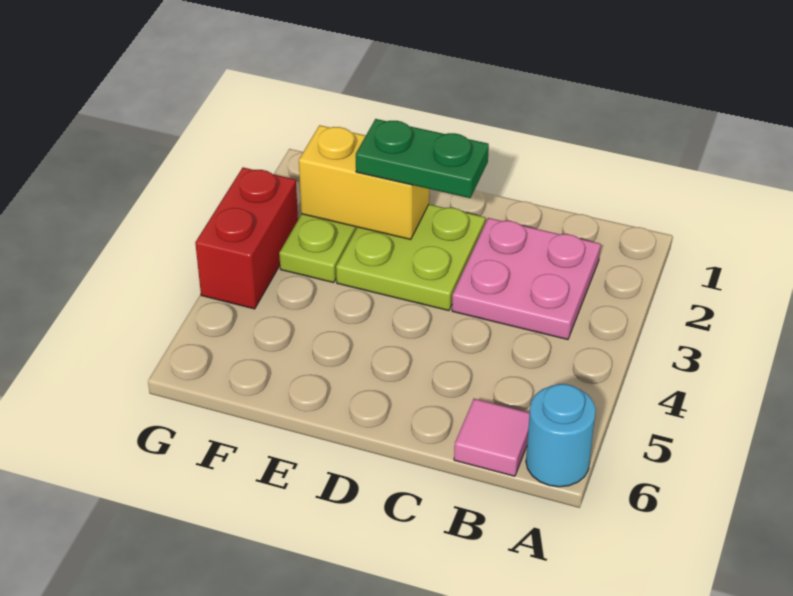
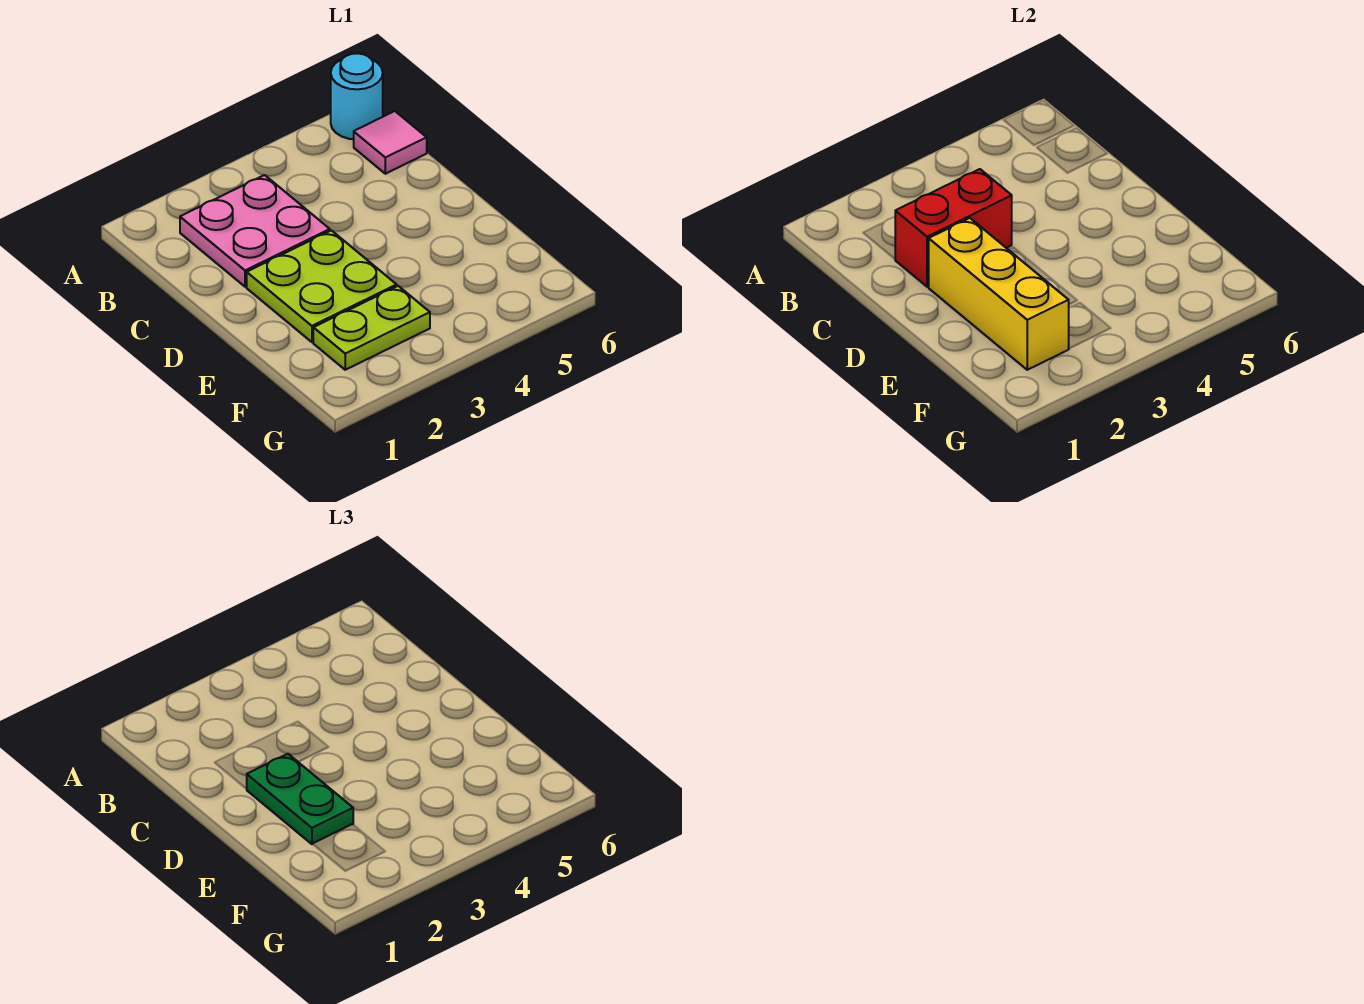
yellow brick E2:F2 level 2 -> yellow brick D2:F2 level 2
red brick G3:G4 level 1 -> red brick C2:C3 level 2

